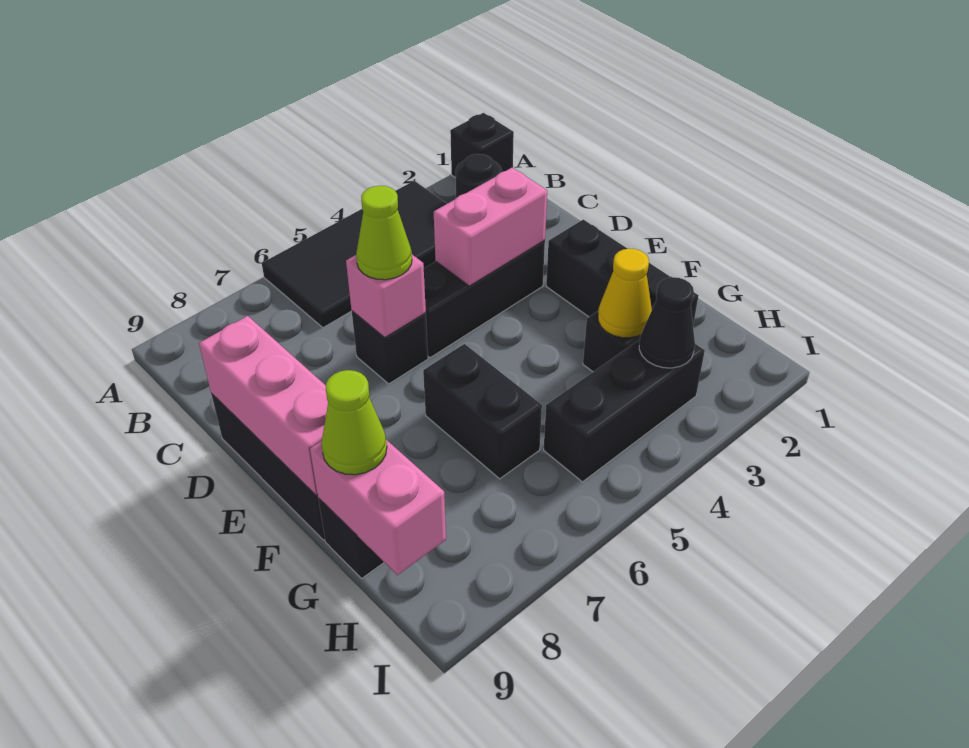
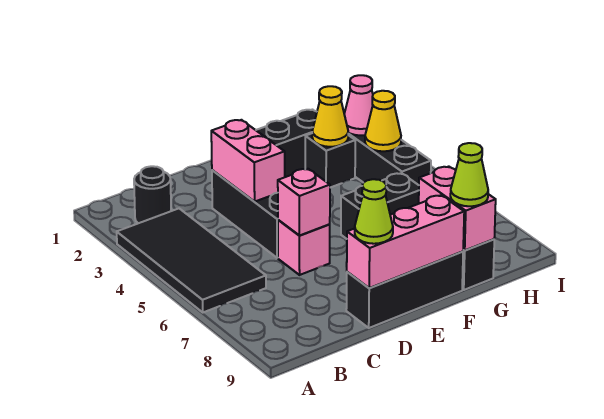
black brick A1 level 1 -> none
black brick D6 level 1 -> pink brick D6 level 1
lime cone D6 level 3 -> lime cone D9 level 3
pink brick G9:H9 level 2 -> pink brick G8:G9 level 2
black cone H3 level 2 -> pink cone H3 level 2
none -> yellow cone H4 level 2

